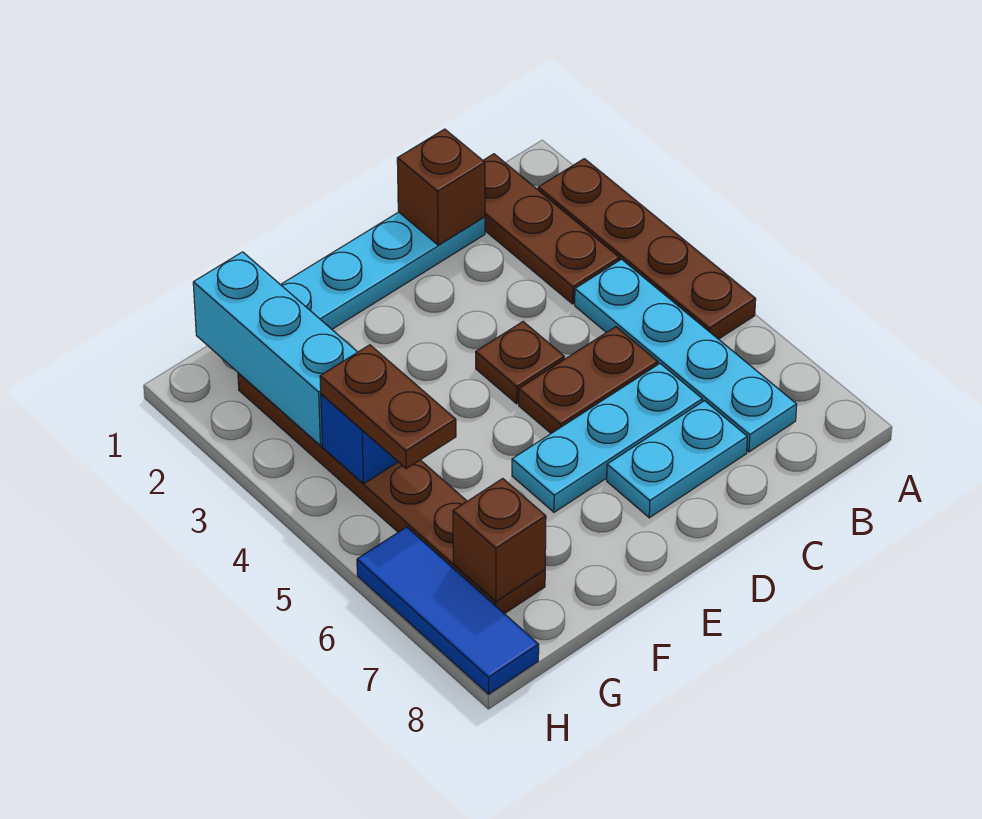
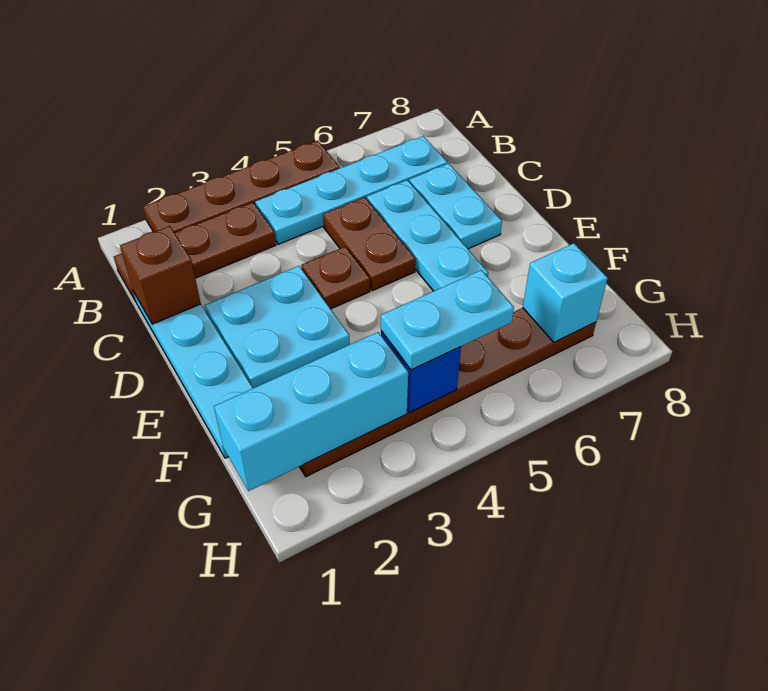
none -> cyan plate D2:E3 level 1
brown plate G4:G5 level 3 -> cyan plate G4:G5 level 3
brown brick G7 level 2 -> cyan brick G7 level 2
blue tile H6:H8 level 1 -> none

